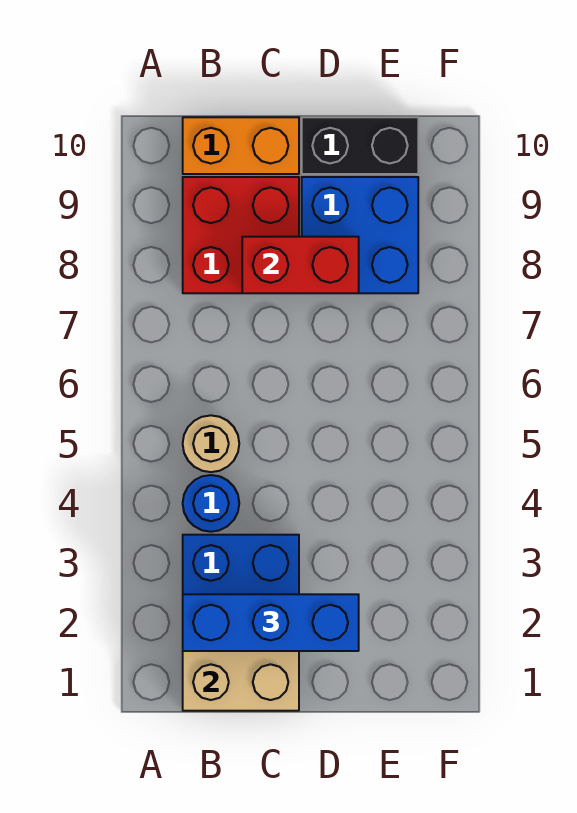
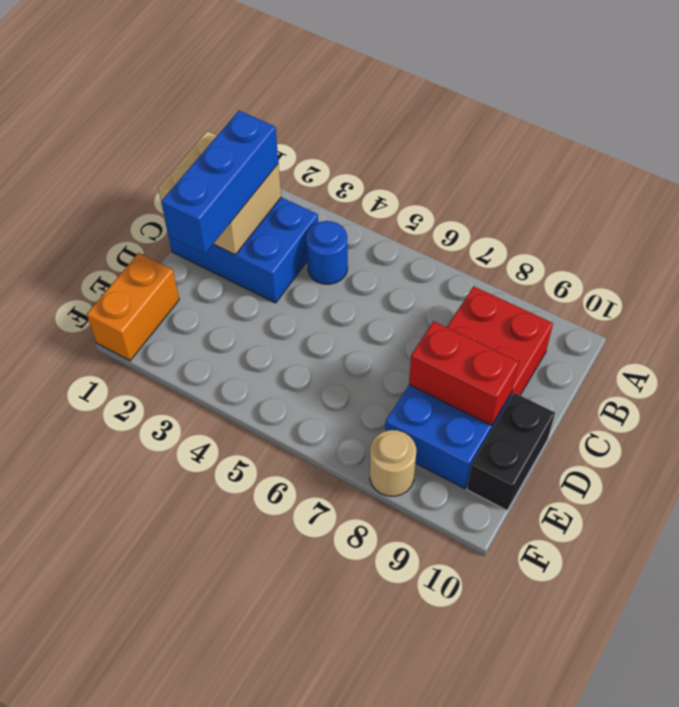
tan round brick B5 level 1 -> tan round brick F8 level 1
orange brick B10:C10 level 1 -> orange brick E1:F1 level 1
red brick C8:D8 level 2 -> red brick D8:D9 level 2

